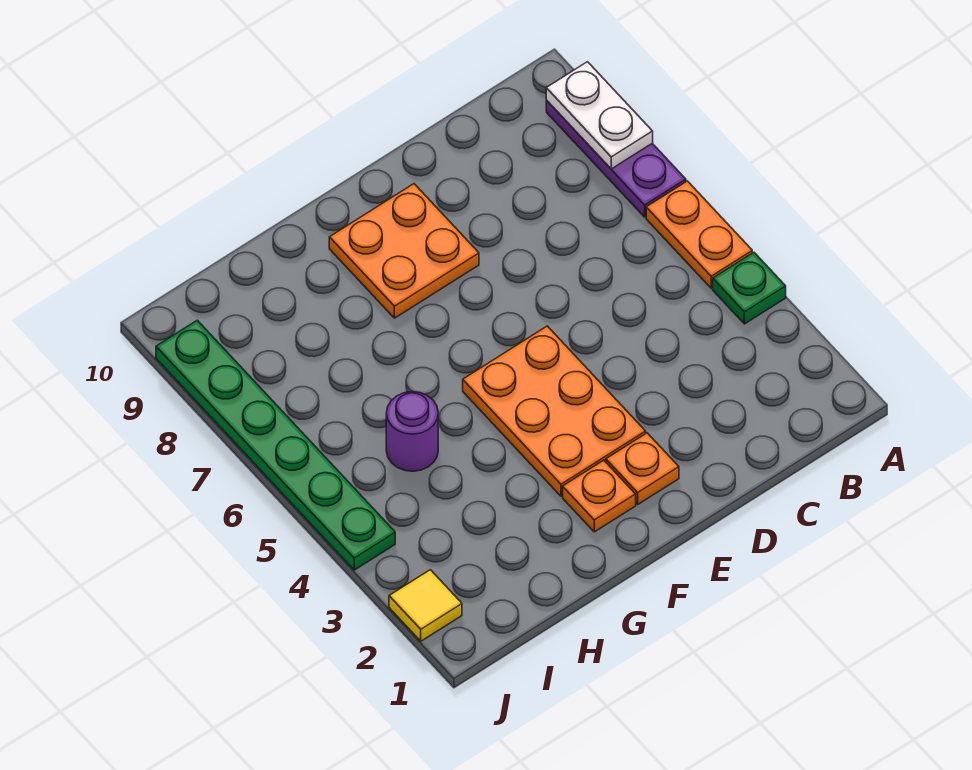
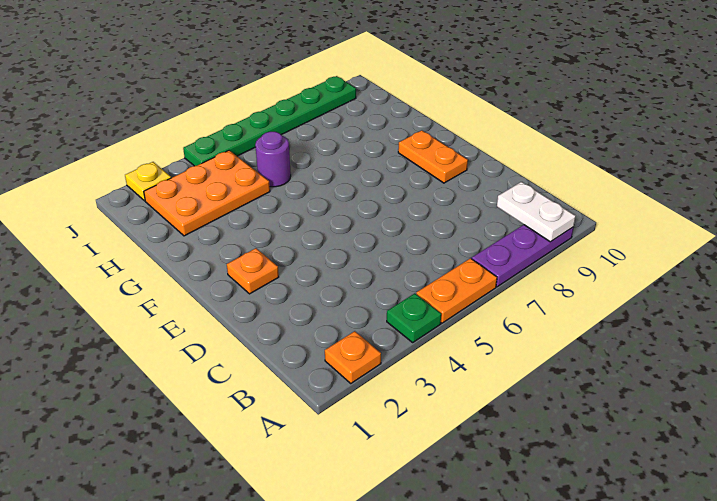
white plate A8:A9 level 2 -> white plate A9:B9 level 2
orange plate E3:F5 level 1 -> orange plate H2:I4 level 1
orange plate E8:F9 level 1 -> orange plate E9:F9 level 1
orange plate F2 level 1 -> orange plate A2 level 1
yellow tile J2 level 1 -> yellow plate J2 level 1

